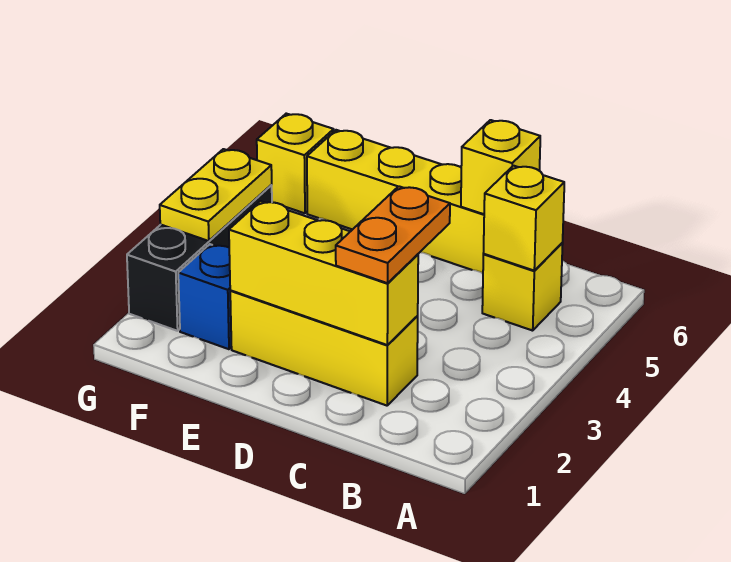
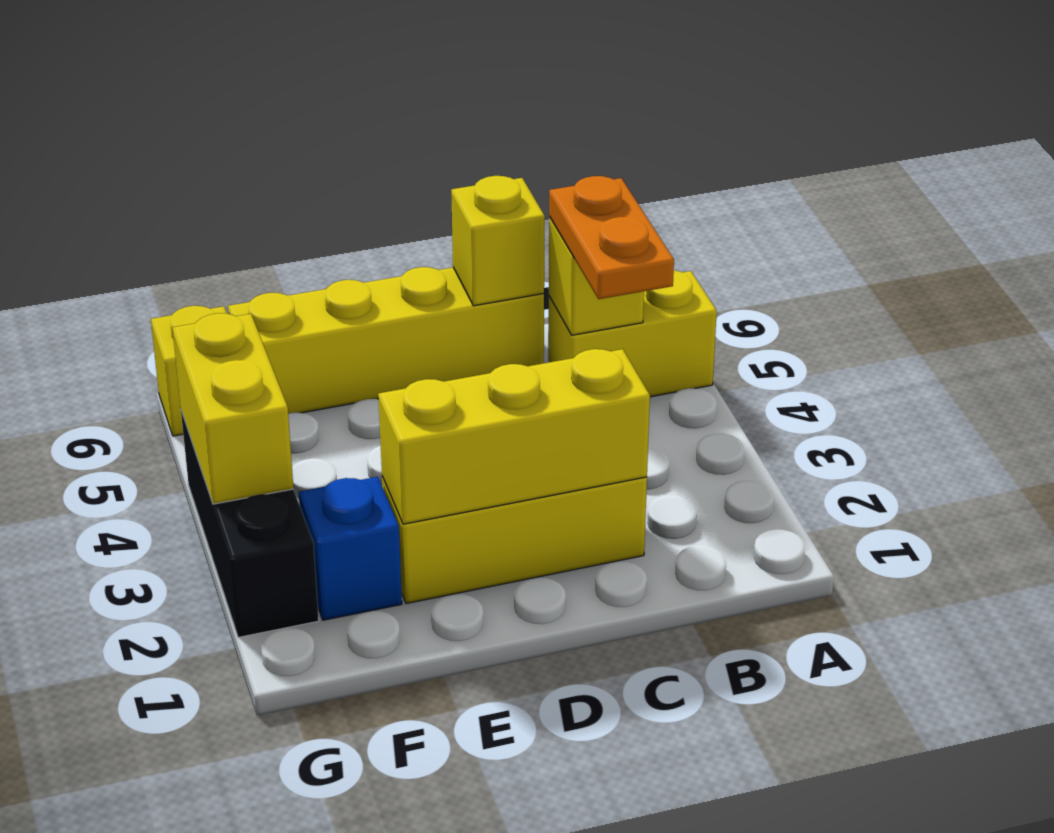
yellow brick B5 level 1 -> yellow brick A5:B5 level 1
orange plate C2:C3 level 3 -> orange plate B4:B5 level 3
yellow plate G3:G4 level 2 -> yellow brick G3:G4 level 2

